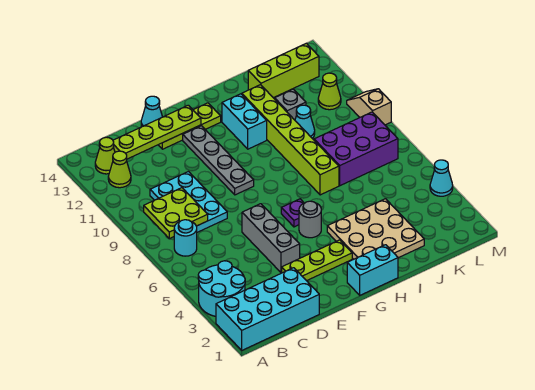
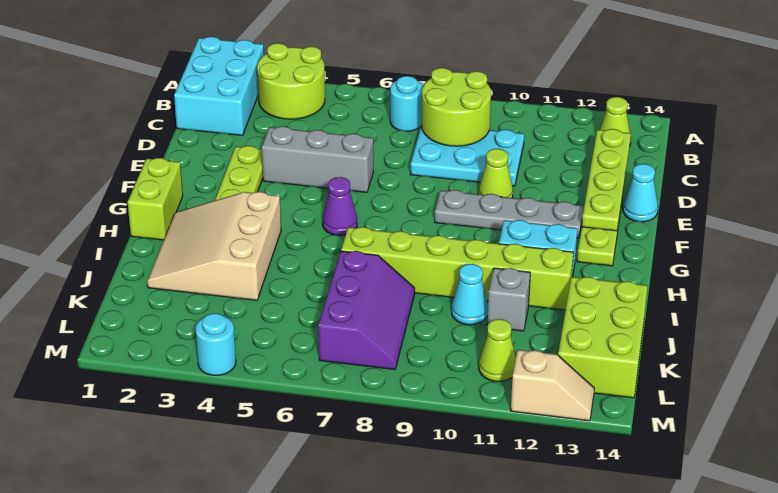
cyan brick A1:D2 level 1 -> cyan brick A1:C2 level 1
cyan round brick A3:B4 level 1 -> lime round brick A3:B4 level 1
lime plate B8:C9 level 2 -> lime round brick B8:C9 level 2
lime cone B12 level 1 -> lime cone E10 level 1
cyan brick G1:H1 level 1 -> lime brick G1:H1 level 1
grey round brick G5 level 1 -> none
purple plate G6 level 1 -> purple cone G6 level 1
tan plate H2:J4 level 1 -> tan slope H2:J4 level 1 top 4
purple brick J7:L8 level 1 -> purple slope J7:L8 level 1 top 7
lime brick J13:L13 level 1 -> lime brick J13:L14 level 1
cyan cone M4 level 1 -> cyan round brick M4 level 1
tan slope M9:M10 level 1 top 9 -> tan slope M12:M13 level 1 top 12

